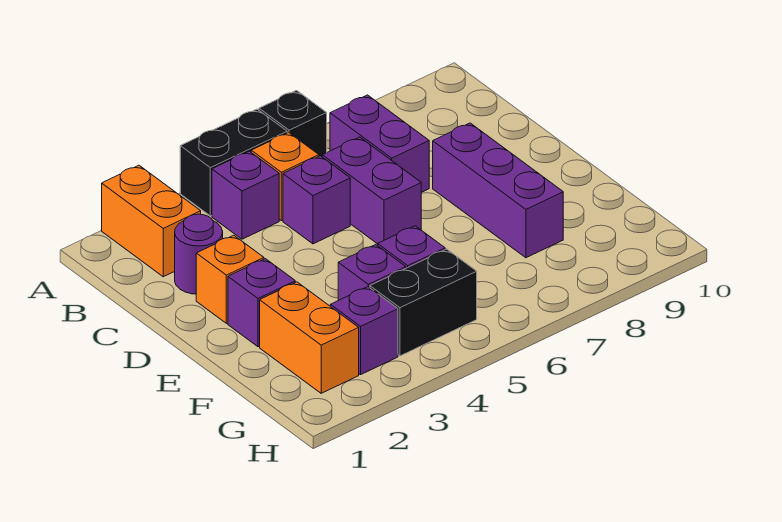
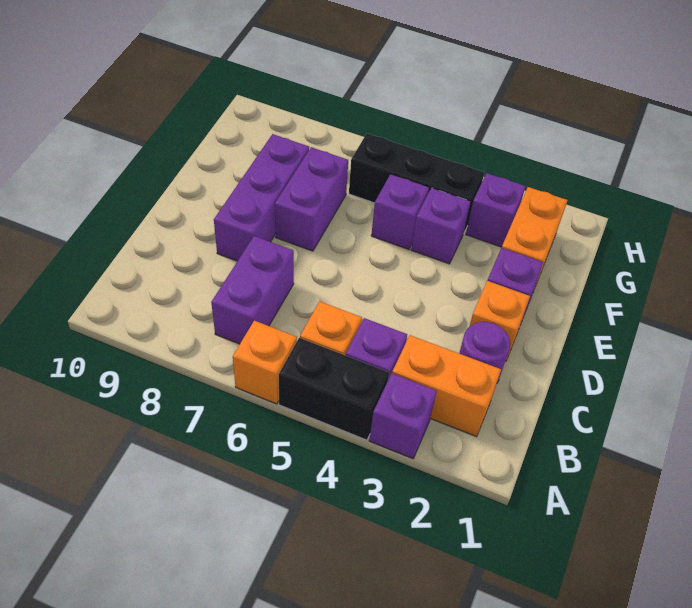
orange brick A2:B2 level 1 -> orange brick B2:B3 level 1
black brick A6 level 1 -> orange brick A6 level 1
purple brick C5 level 1 -> purple brick A3 level 1
purple brick C6:D6 level 1 -> purple brick E7:F7 level 1
black brick G4:G5 level 1 -> black brick G4:G6 level 1

